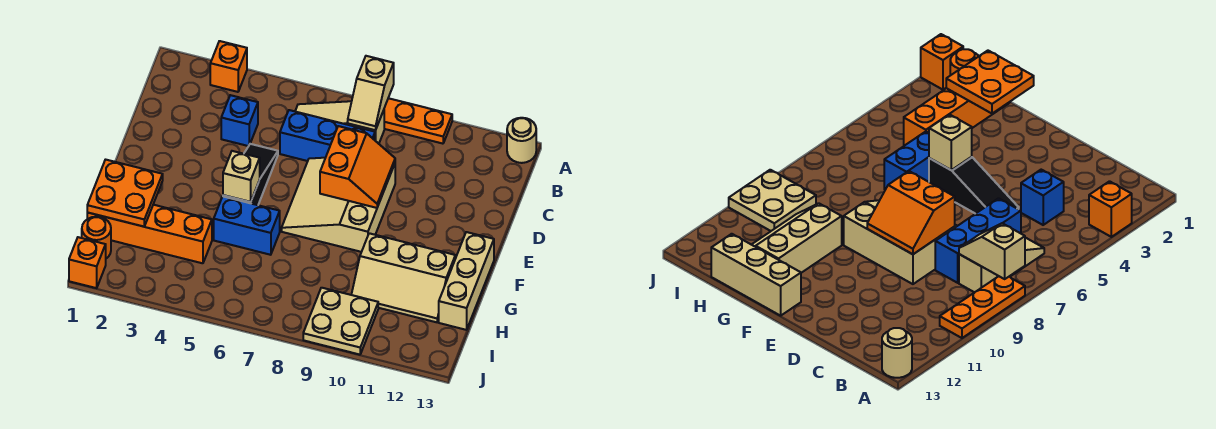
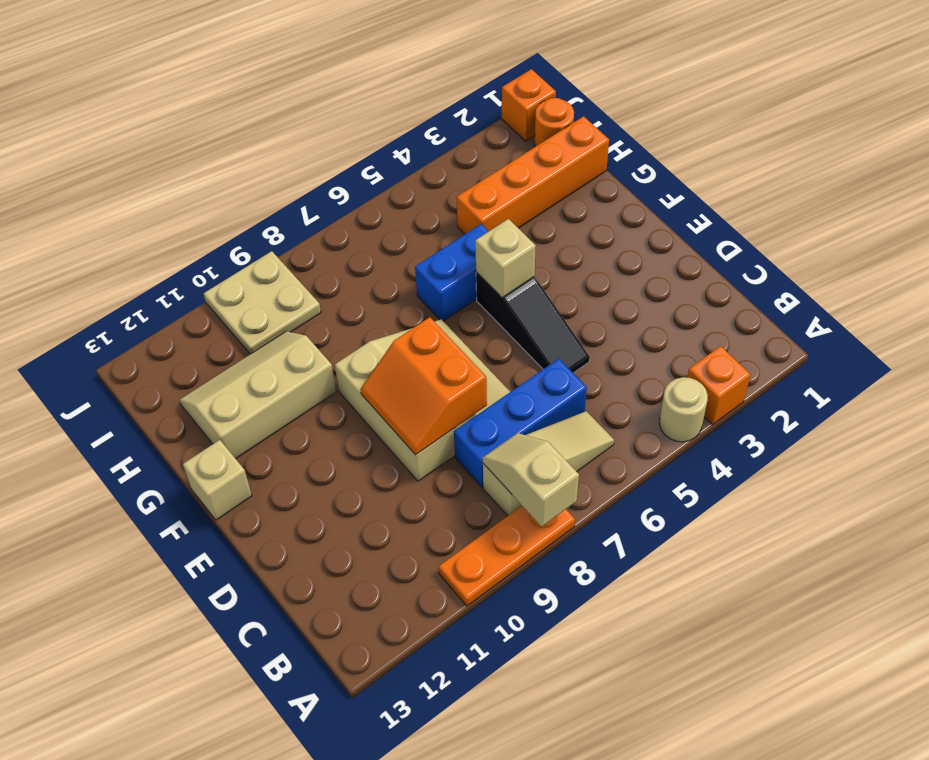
tan round brick A13 level 1 -> tan round brick A4 level 1
blue brick C4 level 1 -> none
tan brick F13:H13 level 1 -> tan brick F13 level 1
orange plate G1:H2 level 2 -> none

